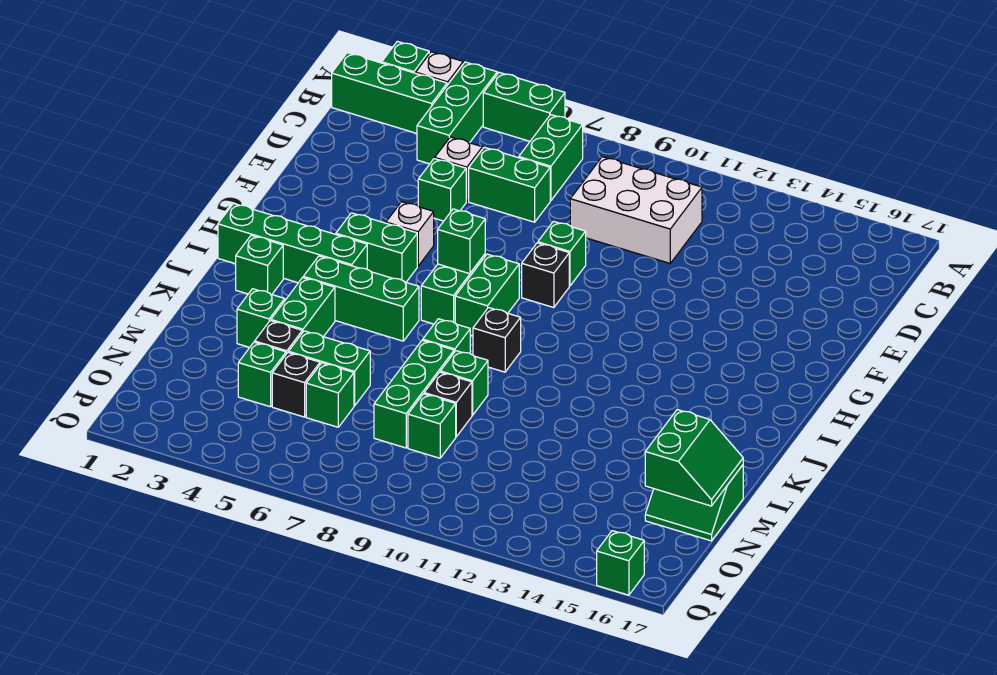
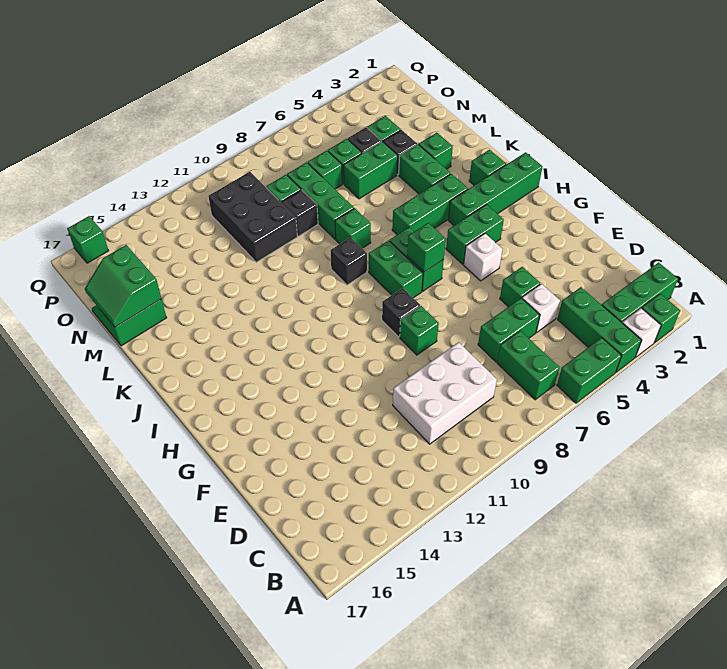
green brick L9 level 1 -> green brick N7 level 1
none -> black brick M10:O11 level 1

